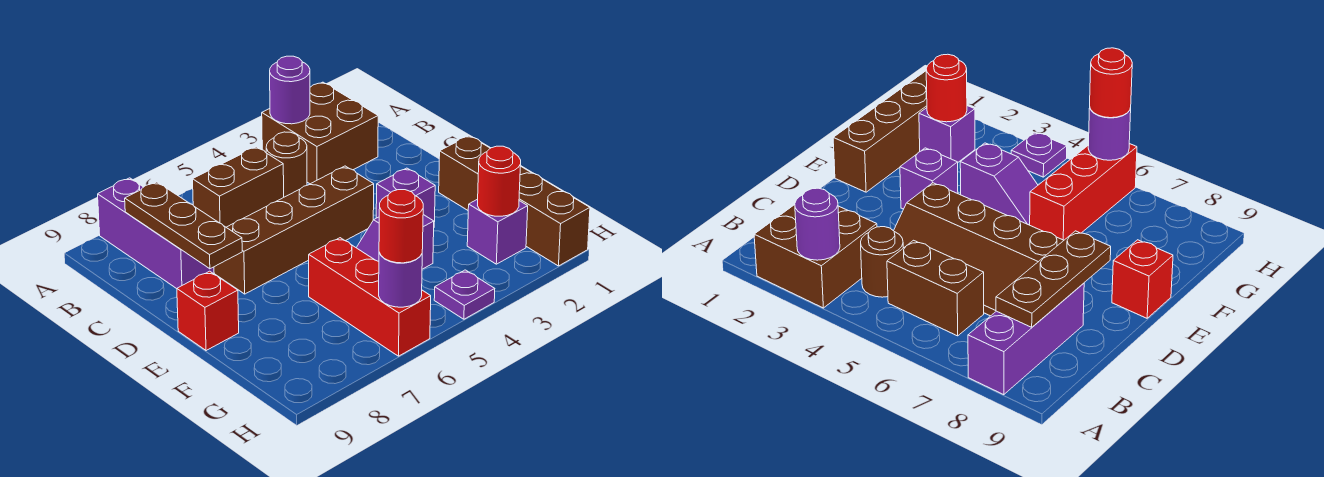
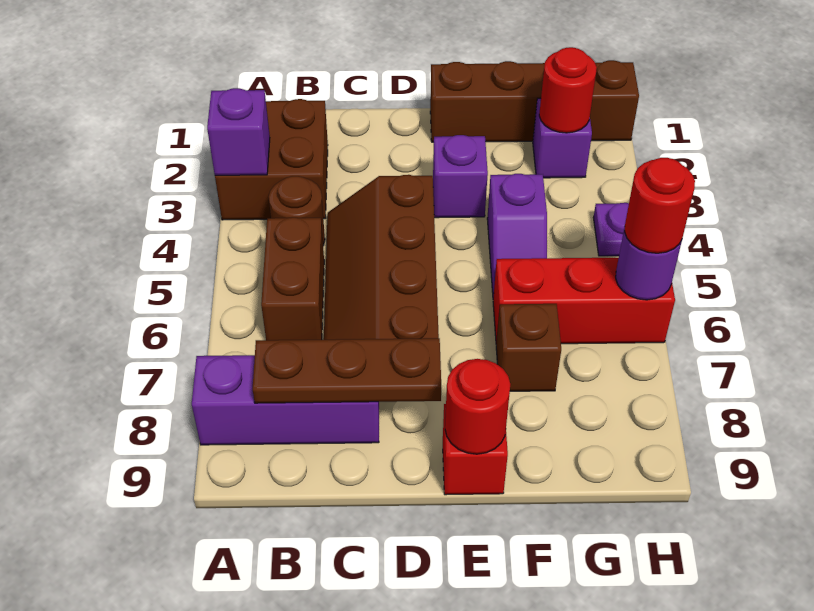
purple round brick A3 level 2 -> purple brick A3 level 2
none -> red round brick E9 level 2
none -> brown brick F7 level 1

